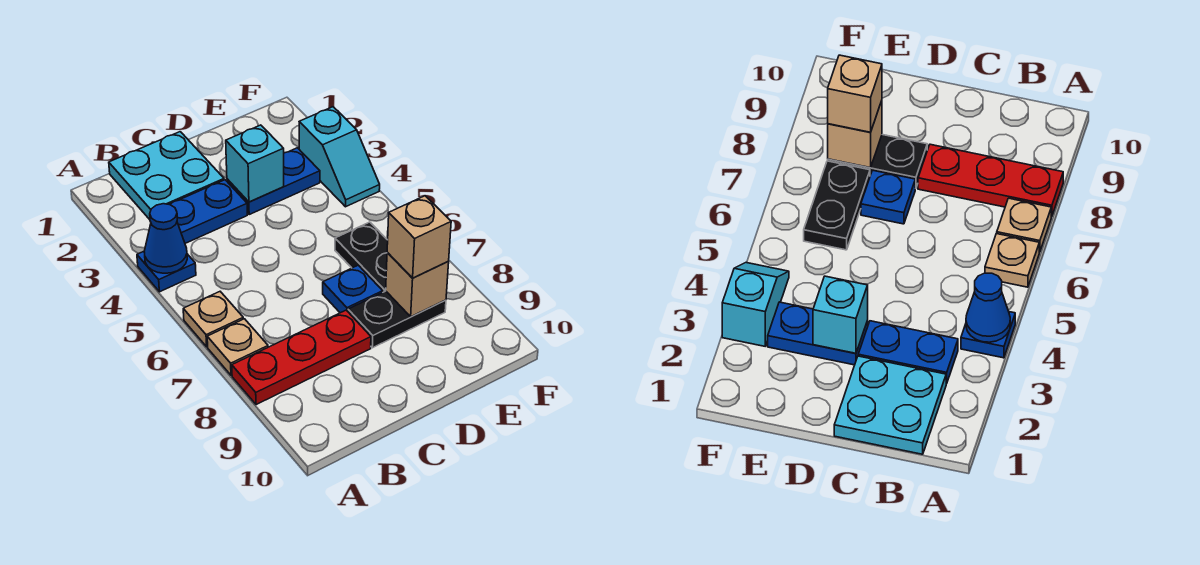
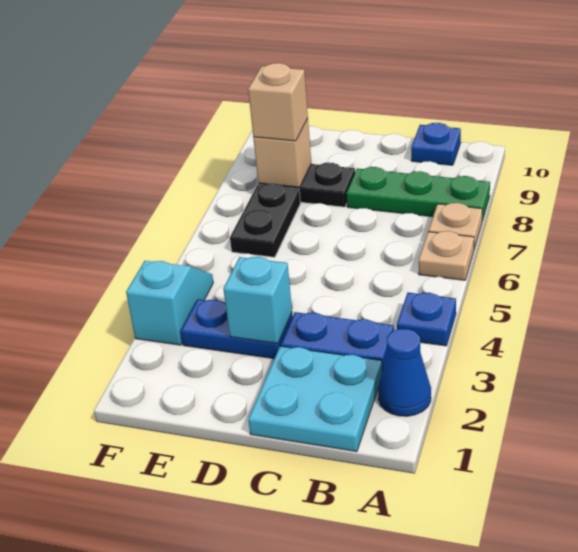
blue cone A4 level 2 -> blue cone A2 level 1
red plate A8:C8 level 1 -> green plate A8:C8 level 1
blue plate D7 level 1 -> blue plate B10 level 1

